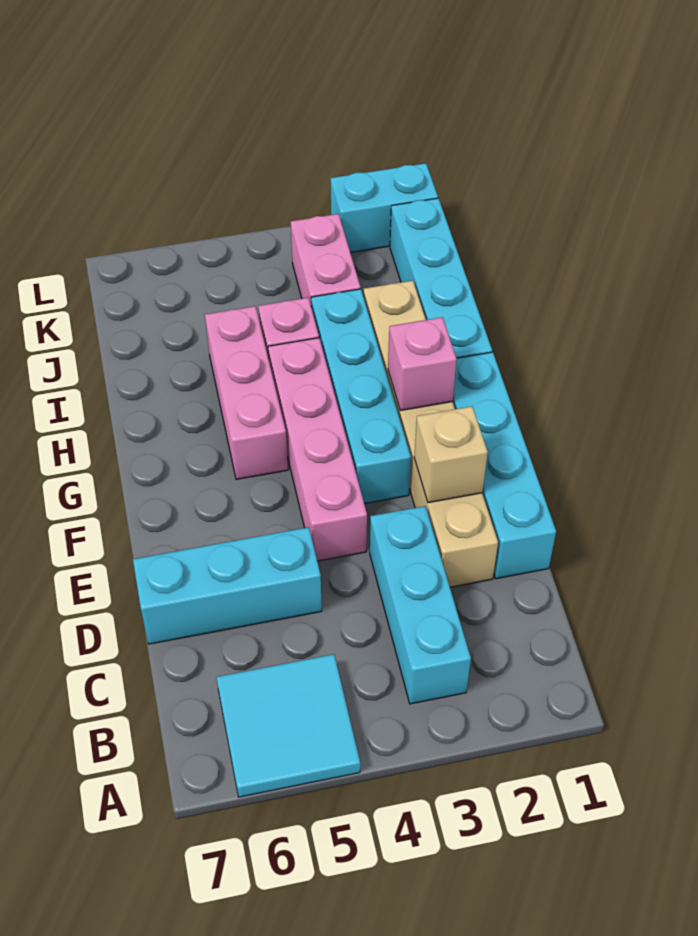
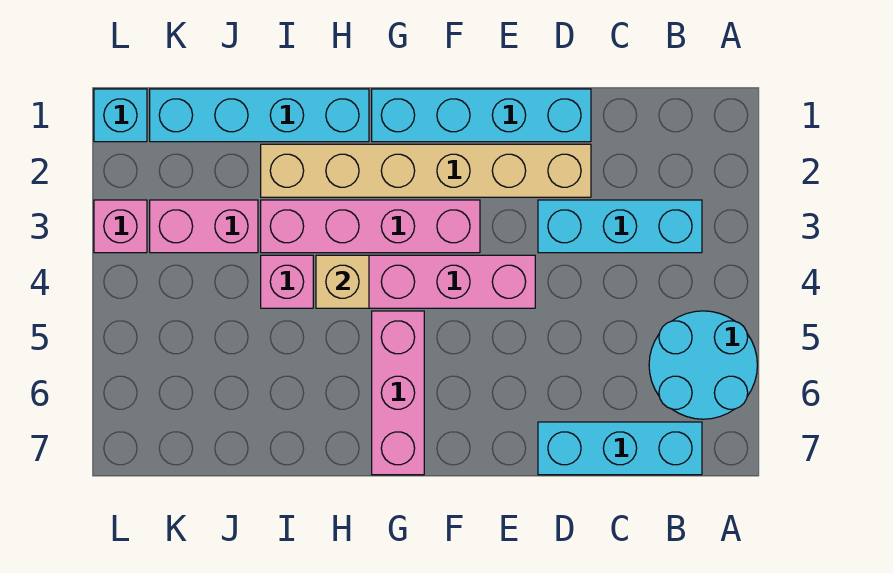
cyan tile A5:B6 level 1 -> cyan round brick A5:B6 level 1
cyan brick D5:D7 level 1 -> cyan brick B7:D7 level 1
tan brick E2 level 2 -> tan brick H4 level 2
cyan brick F3:I3 level 1 -> pink brick F3:I3 level 1
pink brick G2 level 2 -> pink brick L3 level 1
pink brick G5:I5 level 1 -> pink brick G5:G7 level 1
cyan brick L1:L2 level 1 -> cyan brick L1 level 1

